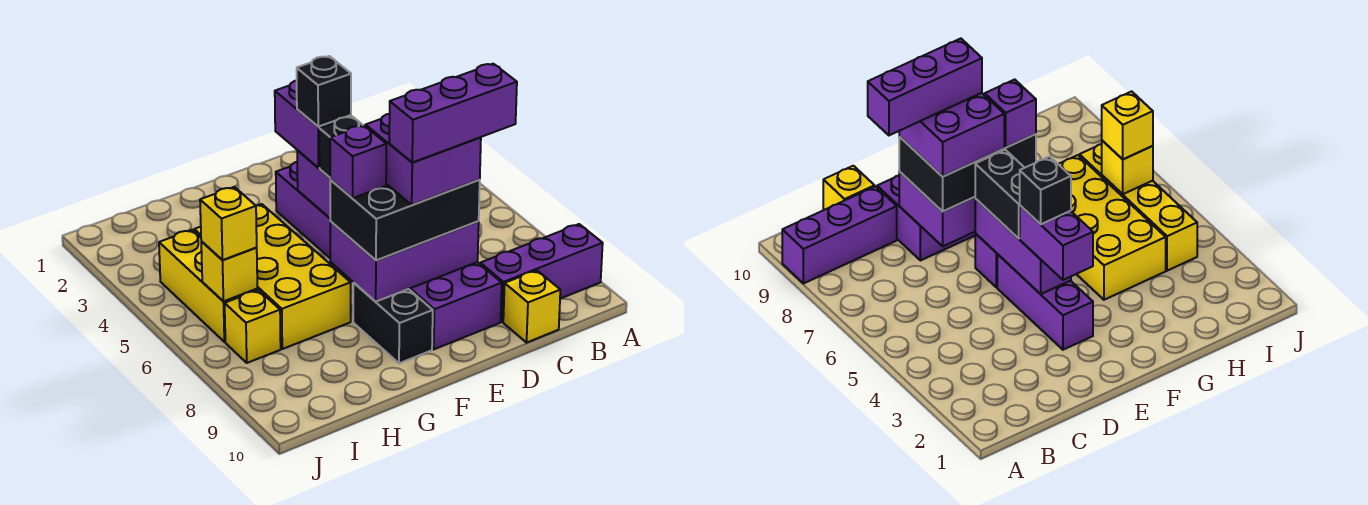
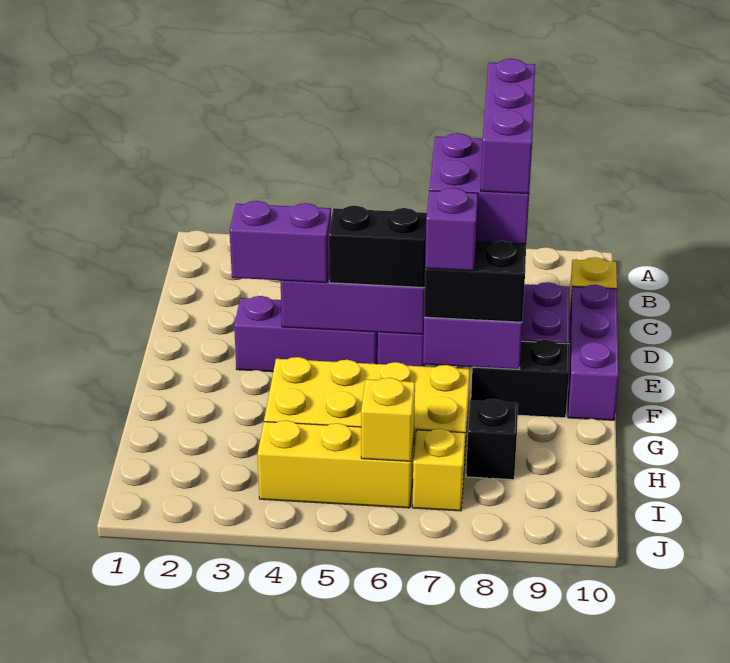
purple brick A9:C9 level 1 -> purple brick D10:F10 level 1
black brick E4 level 4 -> black brick H8 level 1
yellow brick I6 level 3 -> none

